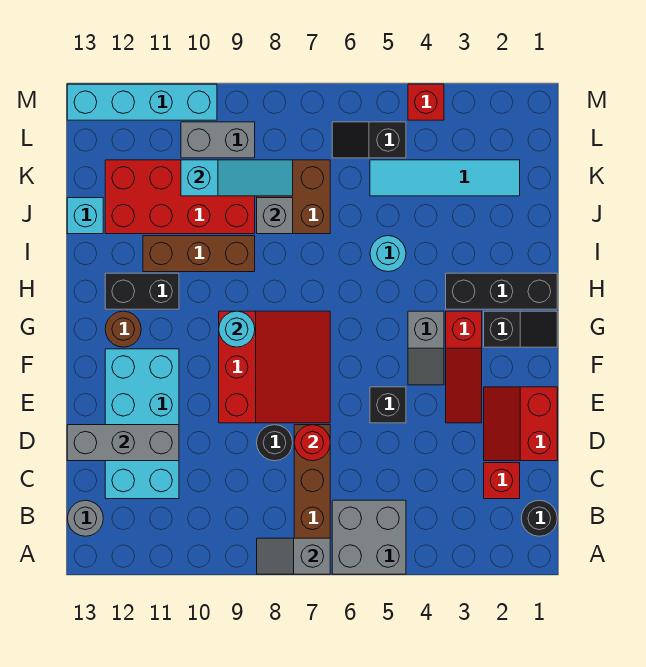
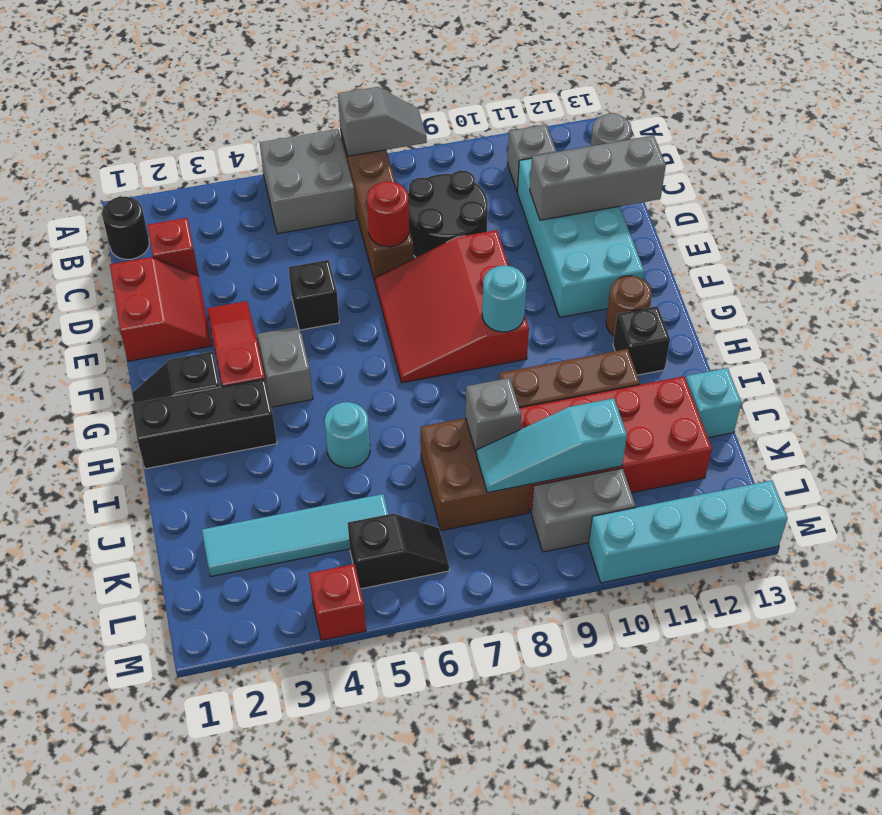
none -> grey brick B11 level 1
black round brick D8 level 1 -> black round brick C8:D9 level 1
black brick H11:H12 level 1 -> black brick H12 level 1

